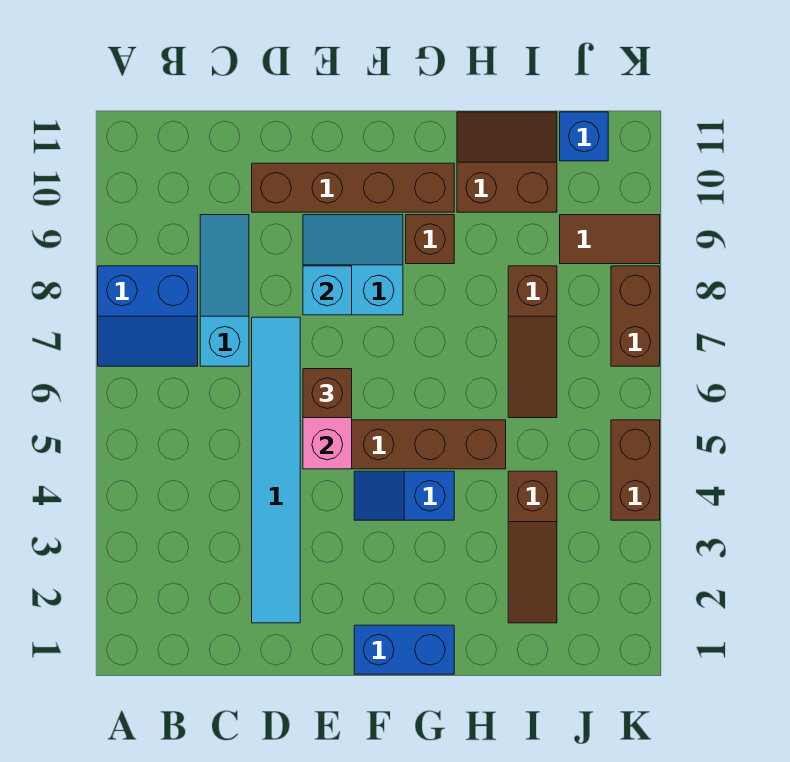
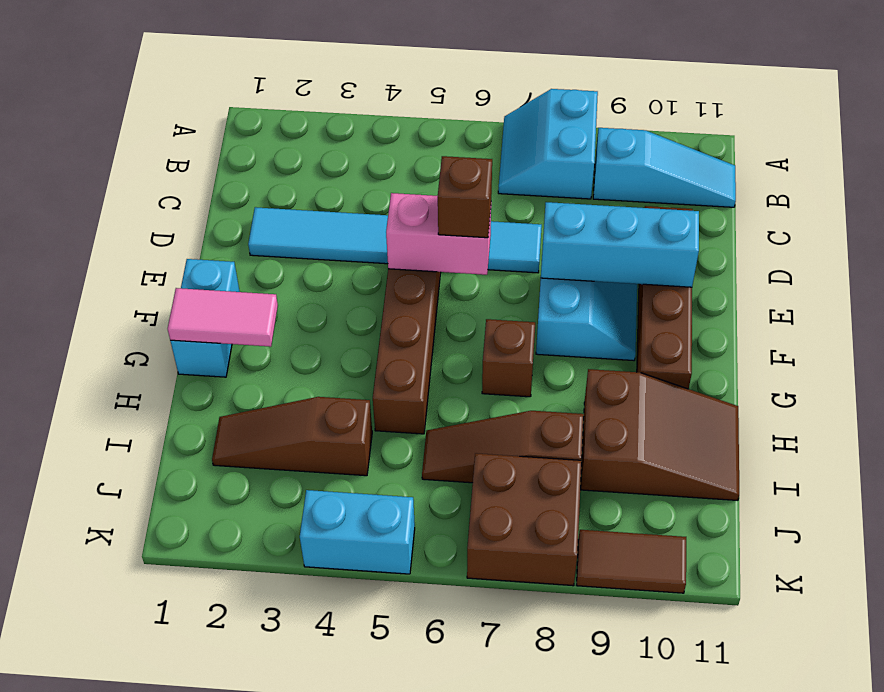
blue slope A7:B8 level 1 top 8 -> cyan slope A7:B8 level 1 top 8
cyan slope C7:C9 level 1 top 7 -> cyan slope B9:B11 level 1 top 9
cyan brick E8 level 2 -> cyan brick E8:E10 level 2
blue brick F1:G1 level 1 -> cyan brick F1:G1 level 1
blue slope F4:G4 level 1 top G -> none
none -> pink tile G1:G2 level 2
brown brick G9 level 1 -> brown brick G7 level 1
brown slope H10:I11 level 1 top 10 -> brown slope H9:I11 level 1 top 9
brown tile J9:K9 level 1 -> brown tile K9:K10 level 1
blue brick J11 level 1 -> none
brown brick K4:K5 level 1 -> cyan brick K4:K5 level 1
brown brick K7:K8 level 1 -> brown brick J7:K8 level 1

